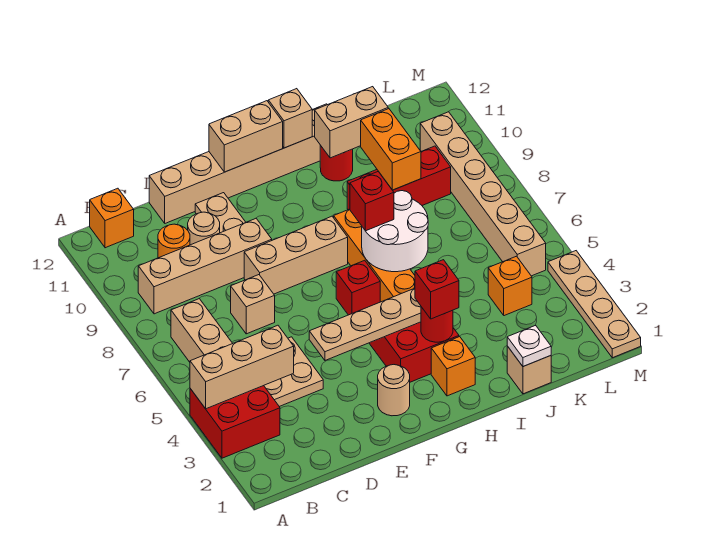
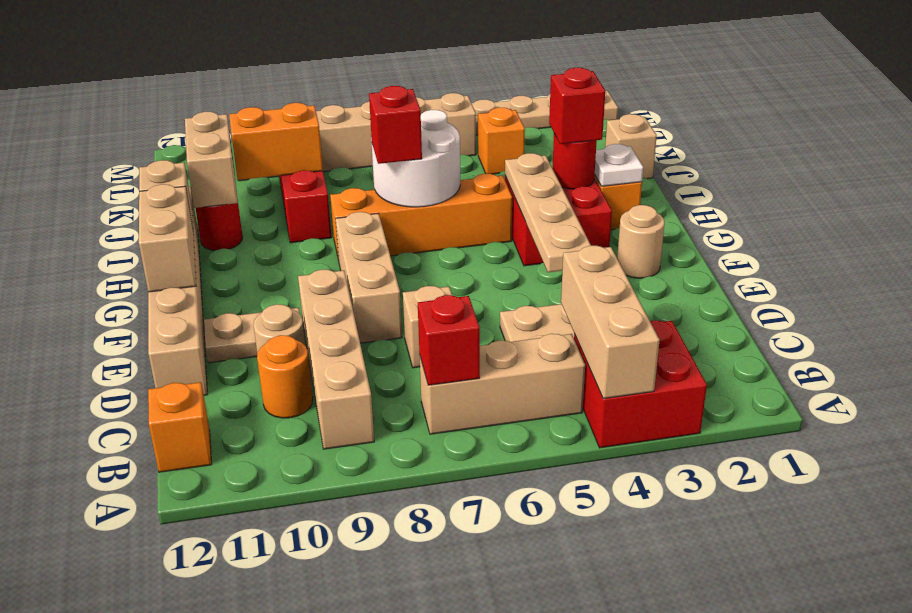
red brick G6 level 1 -> red brick B7 level 2
white plate J1 level 2 -> white plate H2 level 2

